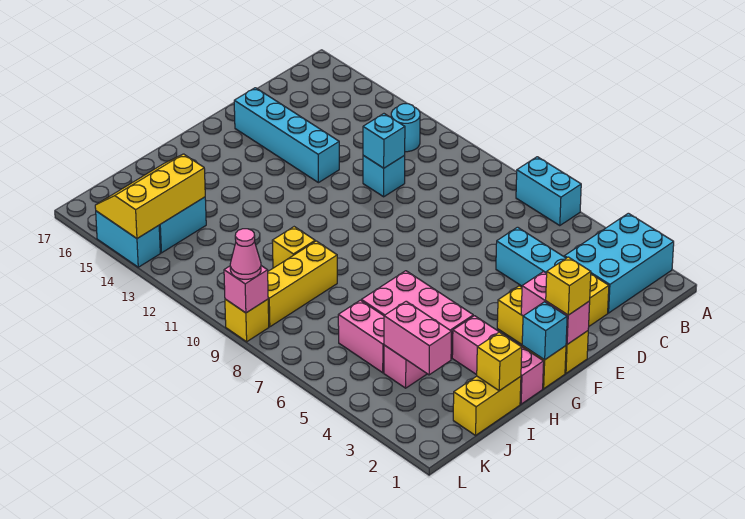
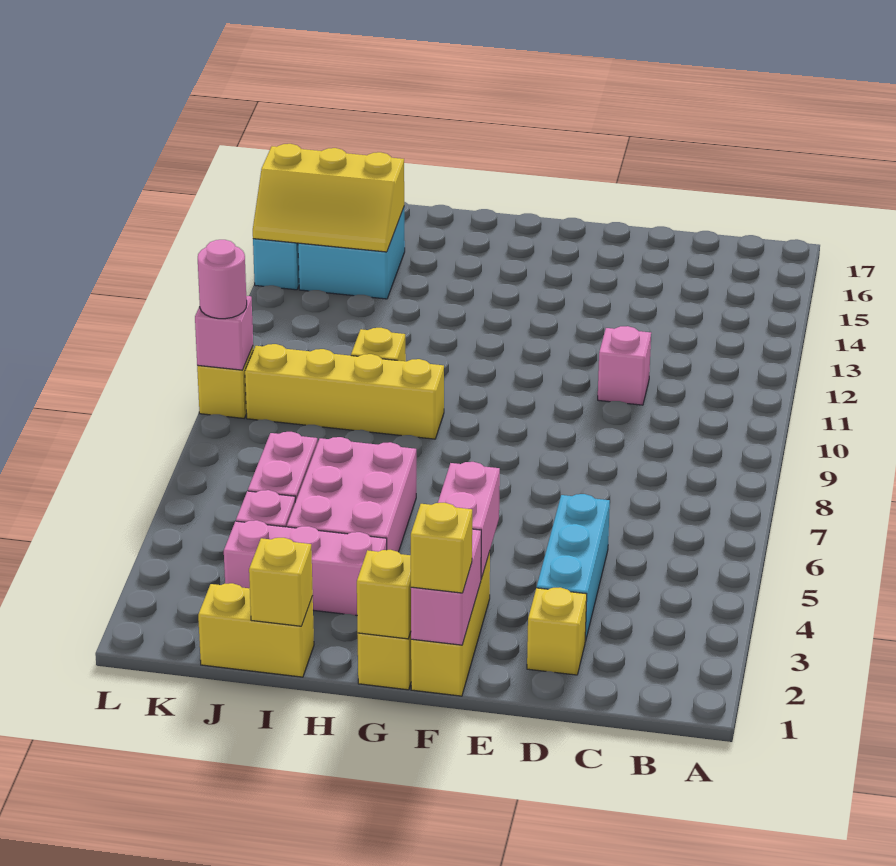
cyan brick A2:C3 level 1 -> none
cyan brick A6:A7 level 1 -> none
cyan round brick B12 level 1 -> none
cyan brick D11 level 1 -> pink brick D11 level 1
cyan brick D11 level 2 -> none
cyan brick E13:E16 level 1 -> none
cyan brick G1 level 2 -> yellow brick G1 level 2
pink brick H1:H3 level 1 -> pink brick H3:J3 level 1
yellow brick I9:K9 level 1 -> yellow brick H9:K9 level 1
pink brick J3:J4 level 2 -> pink brick F3:F4 level 2
yellow slope J14:L15 level 2 top 14 -> yellow slope J14:L15 level 2 top 15
pink cone L9 level 3 -> pink round brick L9 level 3

